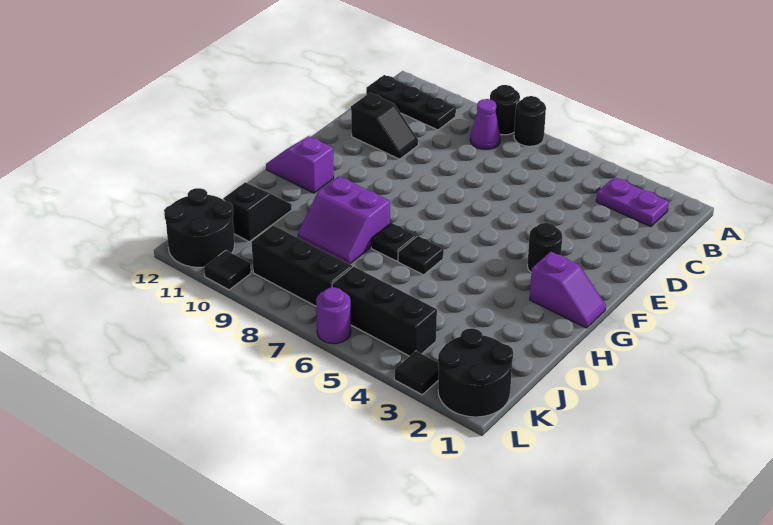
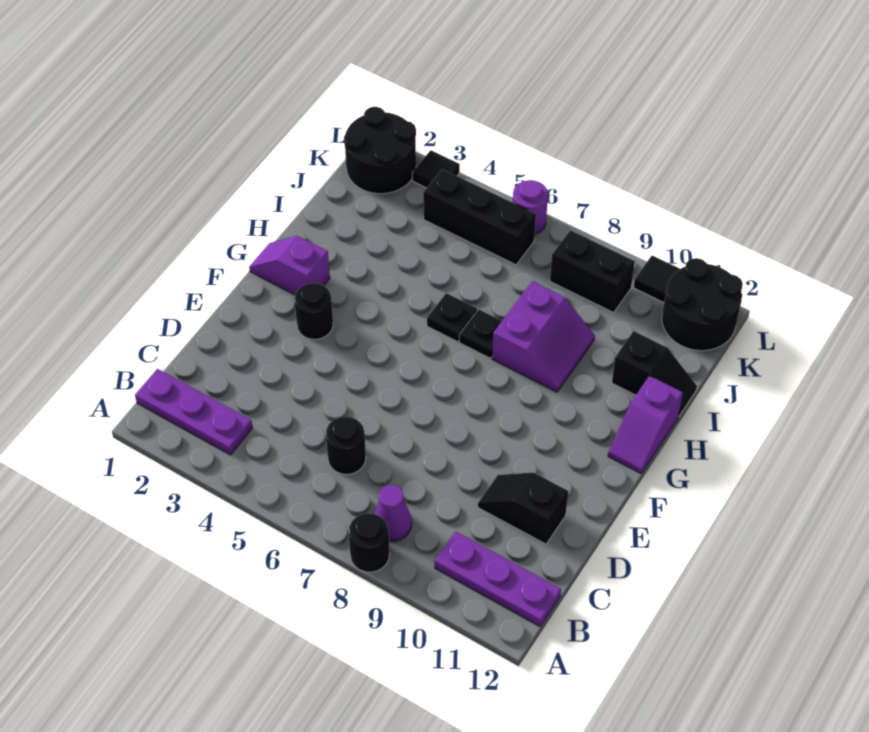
black round brick A7 level 1 -> black round brick C6 level 1
purple plate B2:B3 level 1 -> purple plate B1:B3 level 1
black plate B10:B12 level 1 -> purple plate B10:B12 level 1
purple slope G11:G12 level 1 top 11 -> purple slope G12:H12 level 1 top H
purple slope H8:I9 level 1 top H -> purple slope H8:I9 level 1 top 8
black slope I11:J11 level 1 top J -> black slope I11:I12 level 1 top 11
black brick K7:K9 level 1 -> black brick K8:K9 level 1

